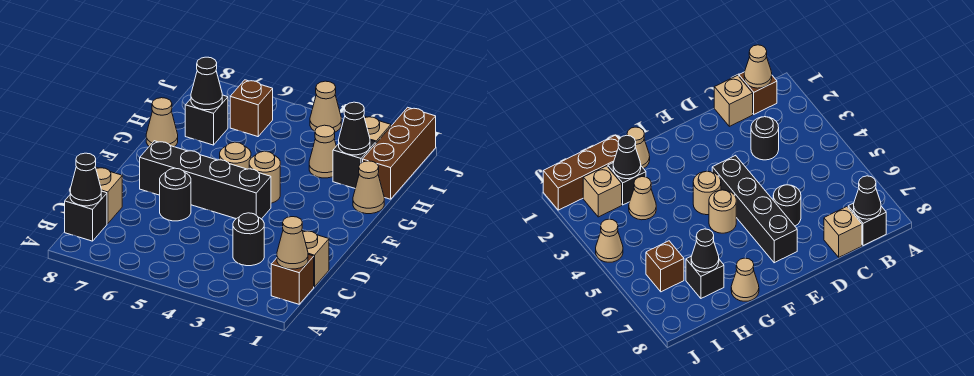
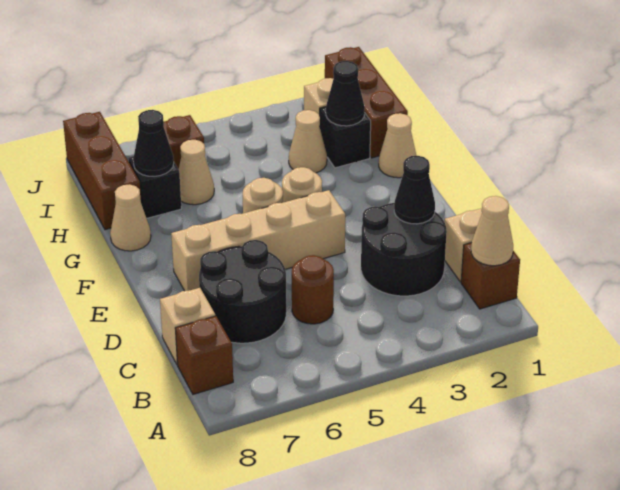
black brick B8 level 1 -> brown brick B8 level 1
black cone B8 level 2 -> black cone D2 level 2
black round brick C3 level 1 -> black round brick C2:D3 level 1
none -> brown round brick C5 level 1
black round brick D6 level 1 -> black round brick C6:D7 level 1
black brick E4:E7 level 1 -> tan brick E4:E7 level 1
none -> brown brick H8:J8 level 1
tan cone J4 level 1 -> tan cone H6 level 1

